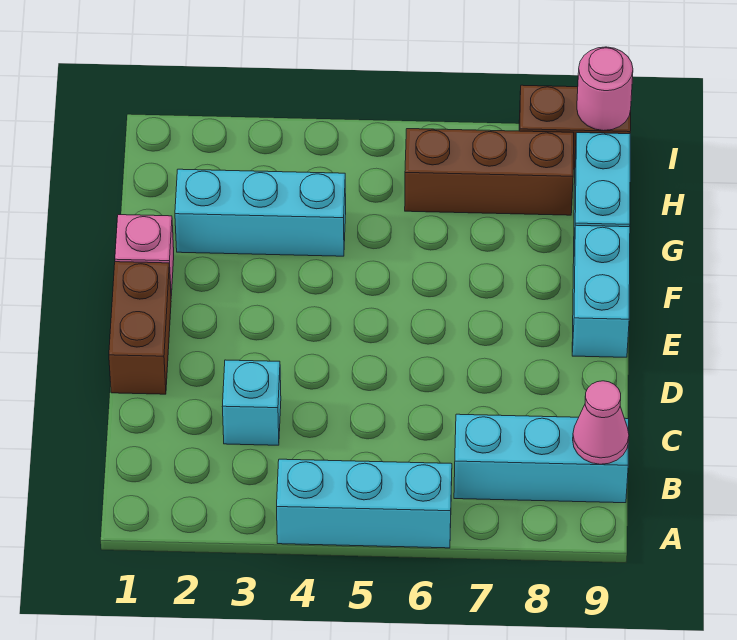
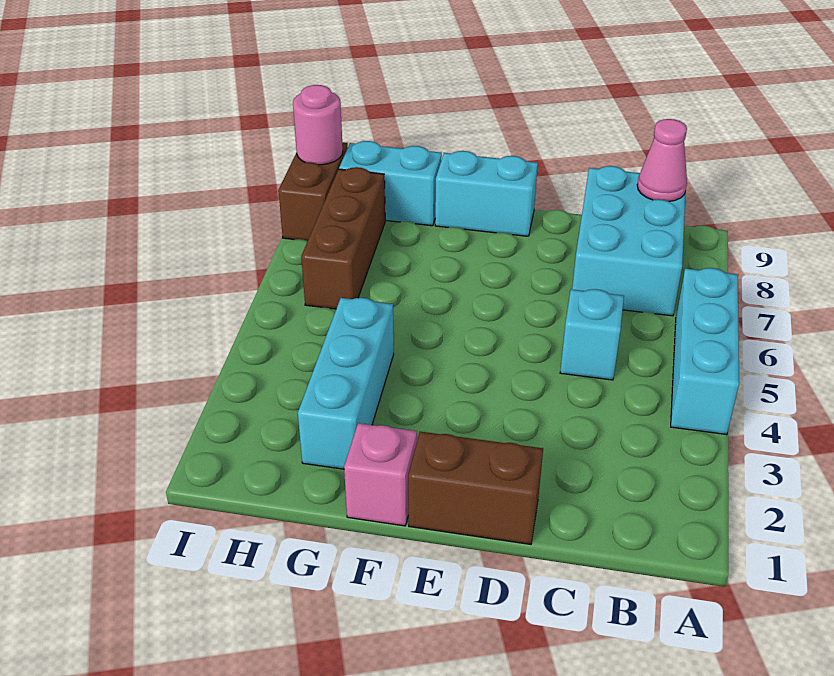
cyan brick B7:B9 level 1 -> cyan brick B7:C9 level 1
cyan brick C3 level 1 -> cyan brick C5 level 1

